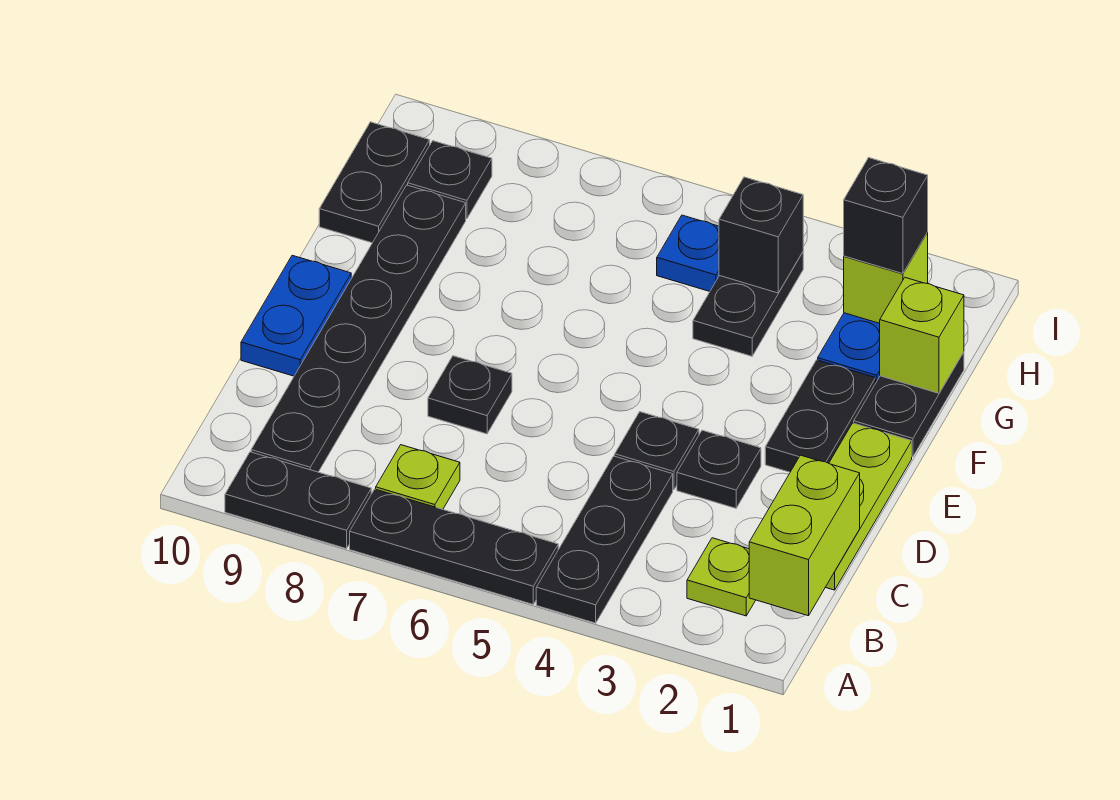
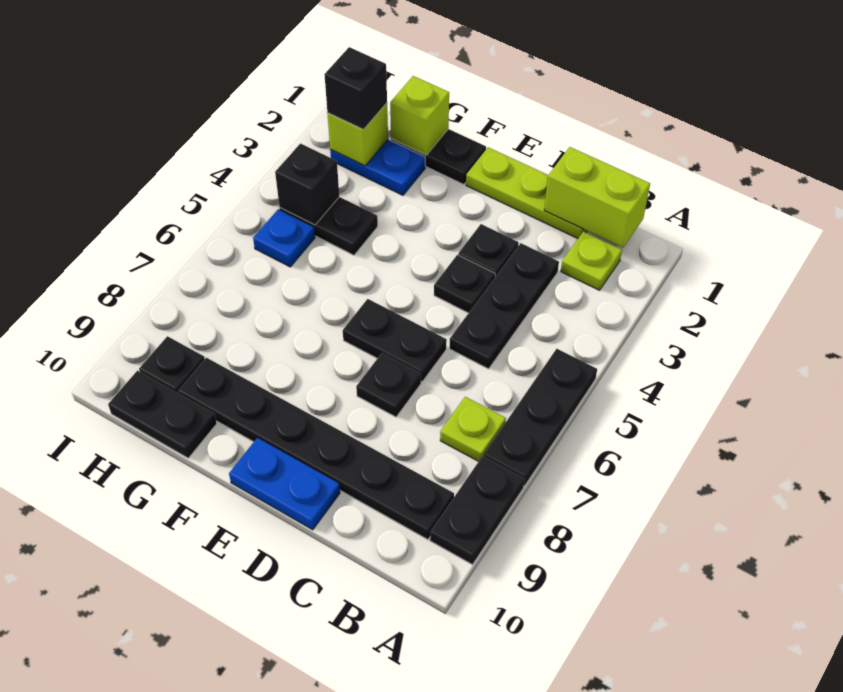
black plate A4:C4 level 1 -> black plate C3:C5 level 1
black plate E2:F2 level 1 -> black plate D6:E6 level 1

